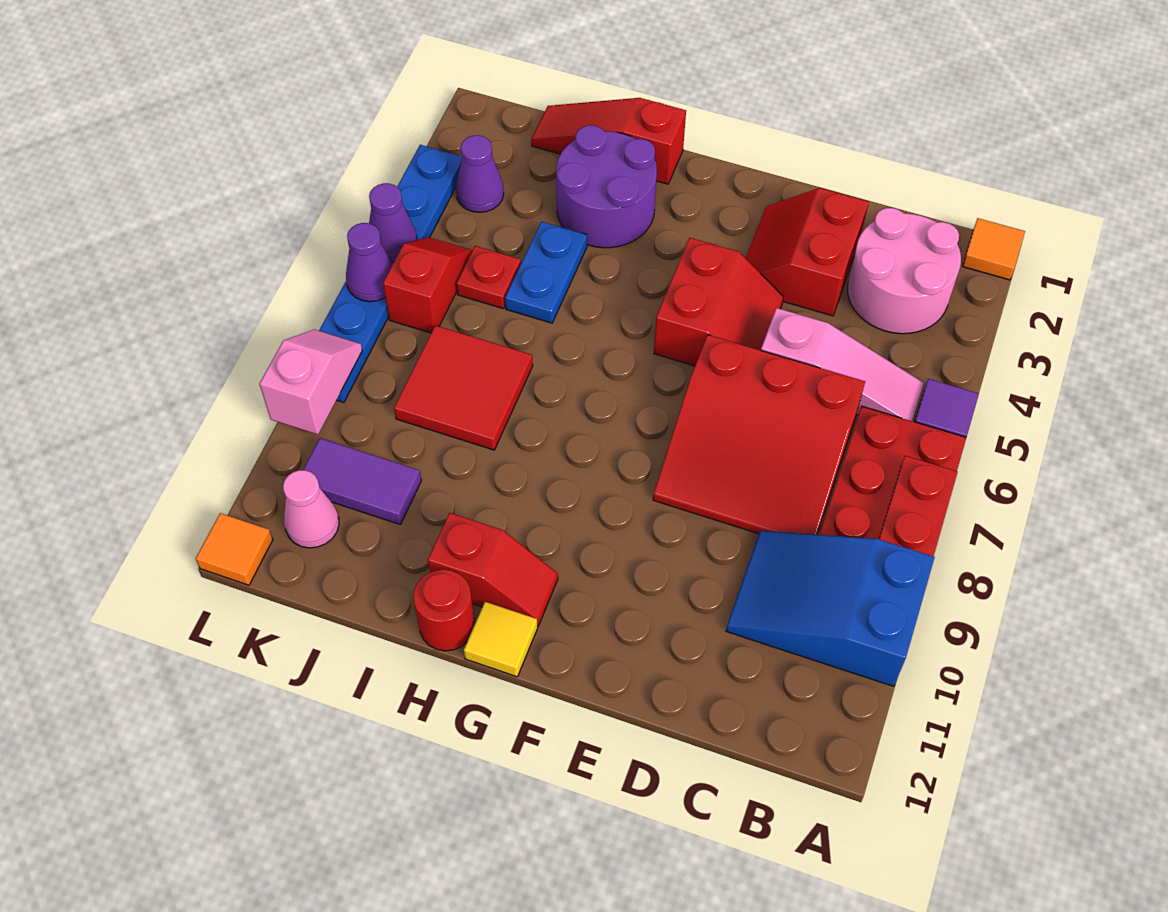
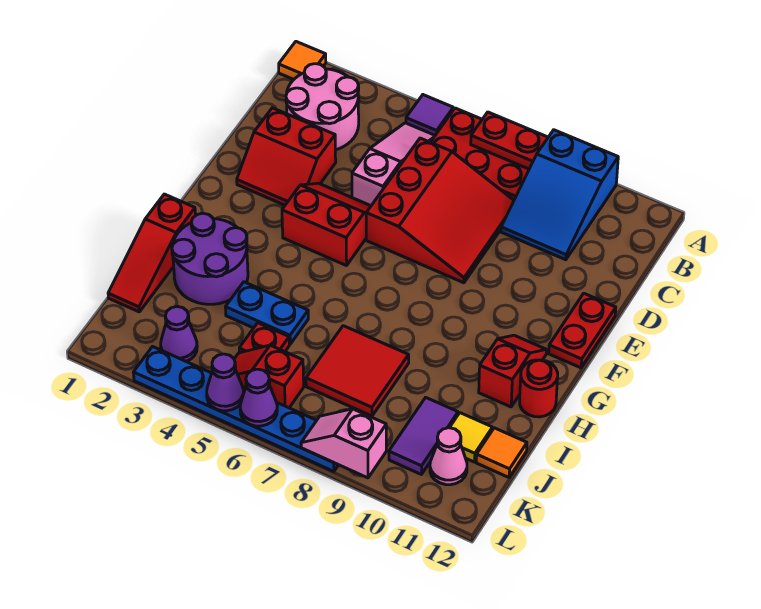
none -> red plate E12:F12 level 1
yellow tile G12 level 1 -> yellow tile J11 level 1
orange tile L12 level 1 -> orange tile J12 level 1

